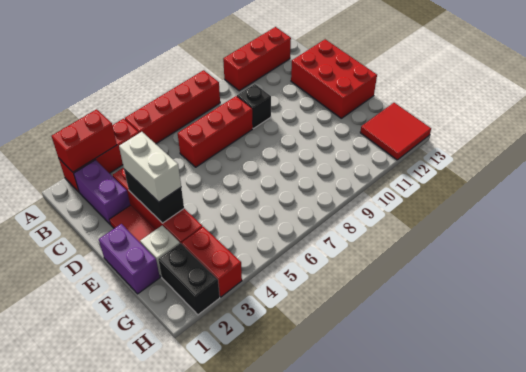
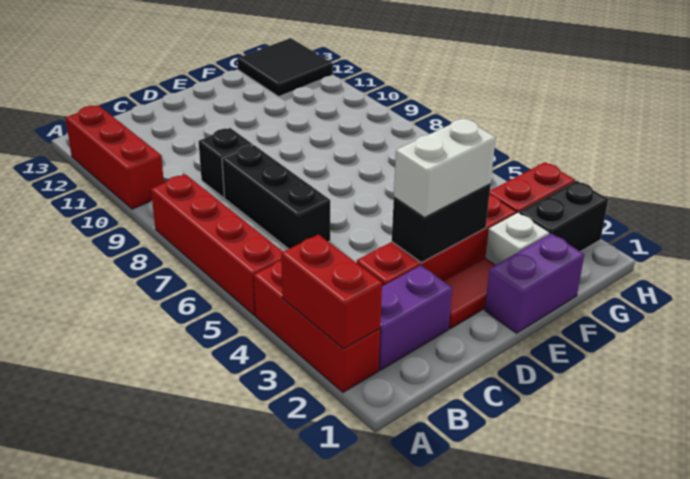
red brick C6:C8 level 1 -> black brick C6:C8 level 1
red brick C12:E13 level 1 -> none
red tile G12:H13 level 1 -> black tile G12:H13 level 1

